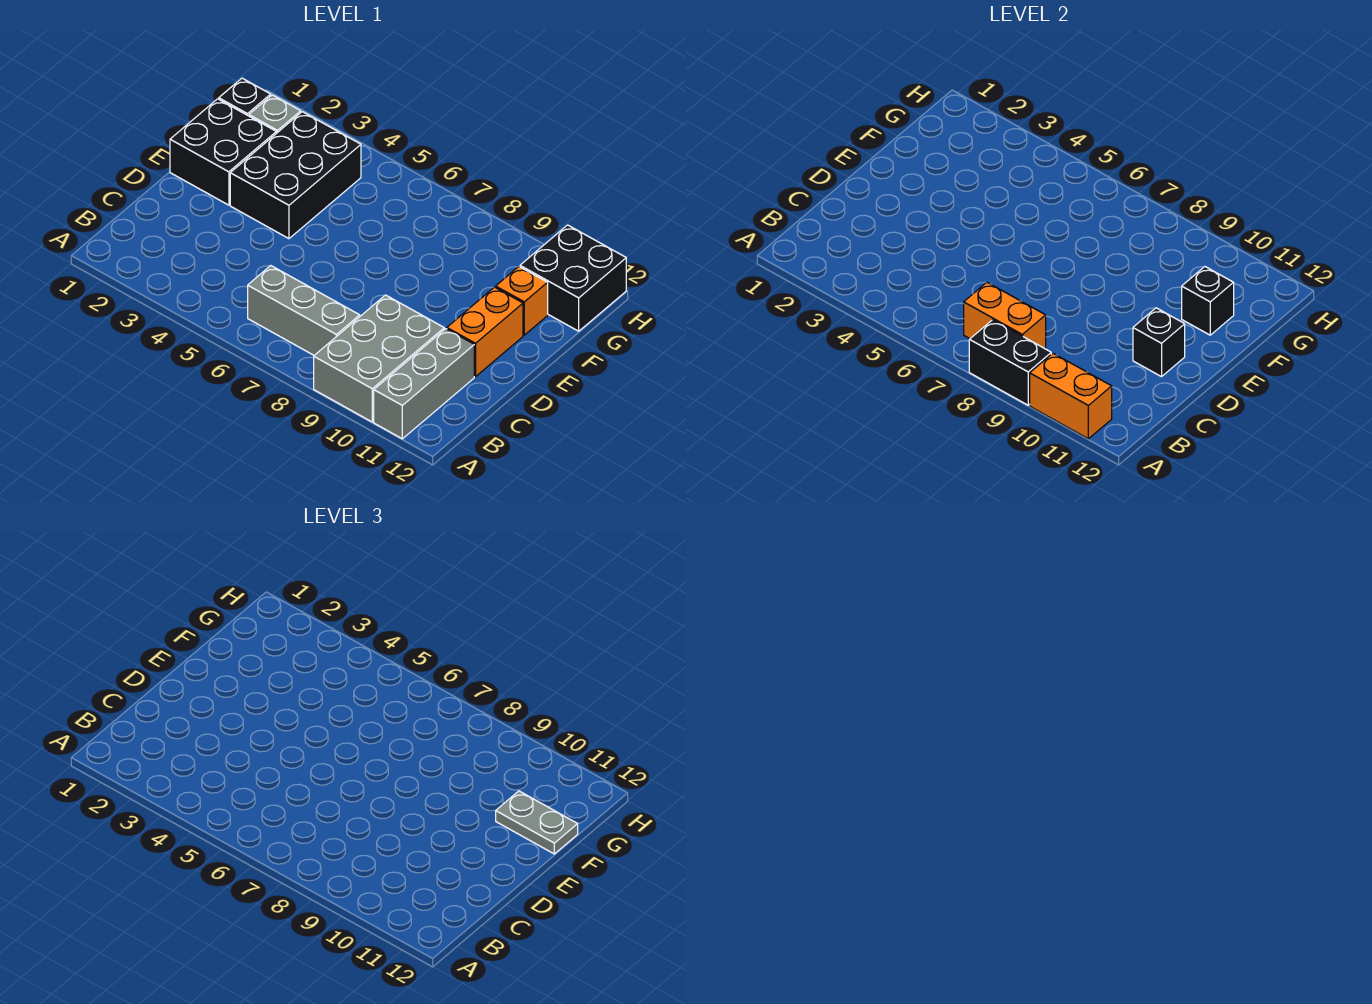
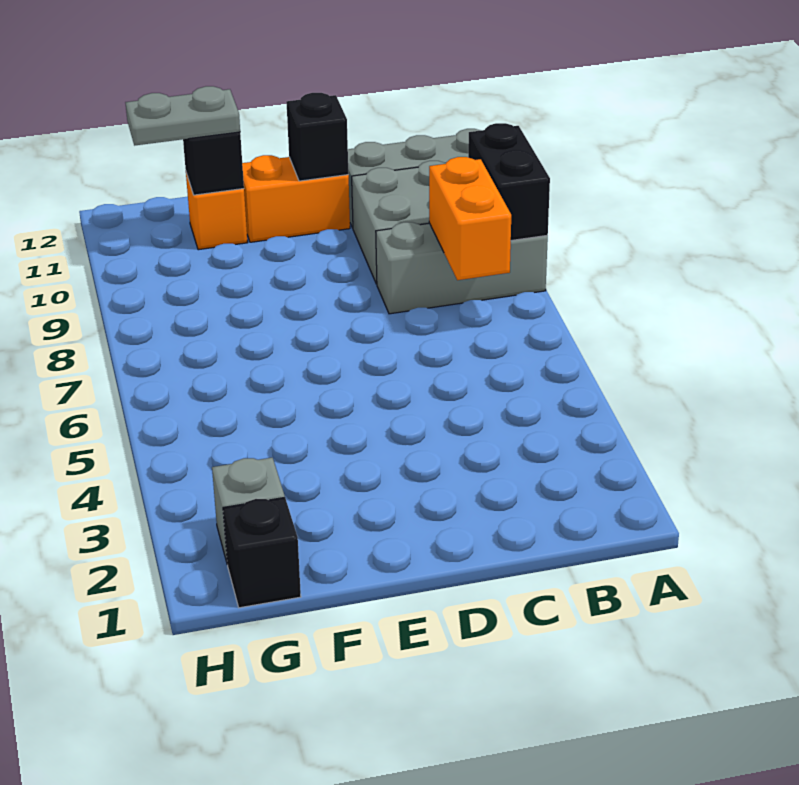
orange brick A10:A11 level 2 -> none
grey brick B6:B8 level 1 -> grey brick A8:C8 level 1
black brick E1:F2 level 1 -> none
black brick E3:G4 level 1 -> none
grey plate F11:F12 level 3 -> grey plate F11:G11 level 3
black brick G11:H12 level 1 -> none

